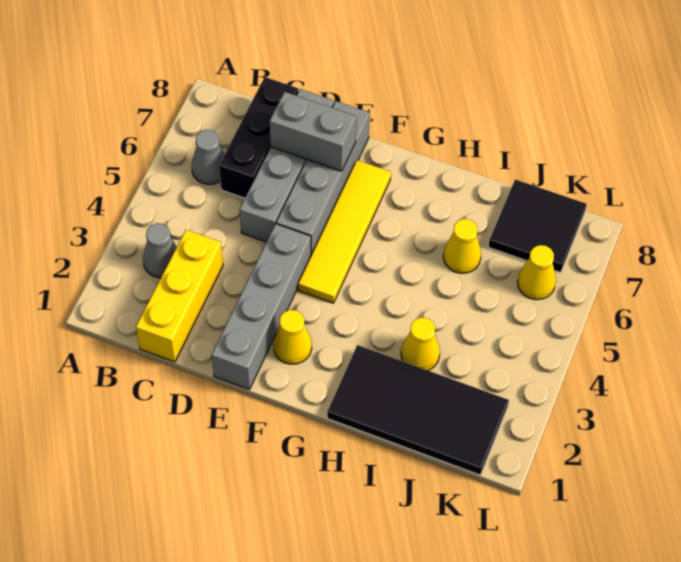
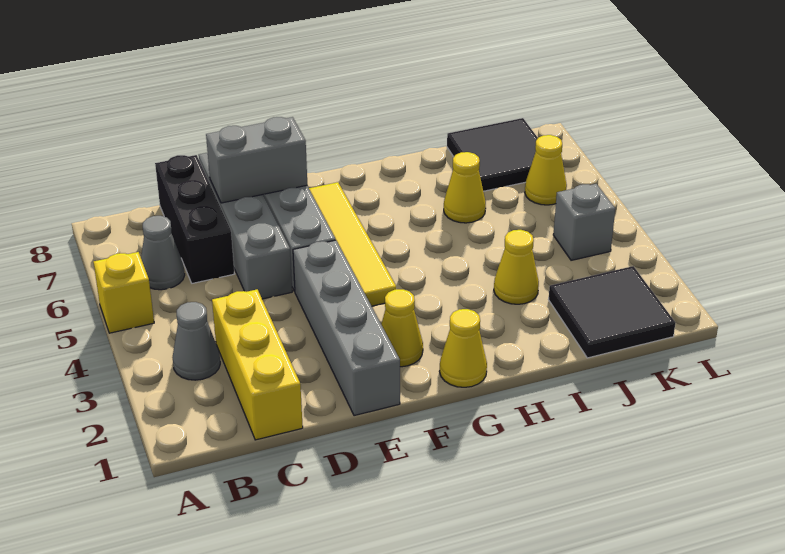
none -> yellow brick A5 level 1
none -> yellow cone G1 level 1
black tile H1:K2 level 1 -> black tile J1:K2 level 1
none -> grey brick K4 level 1

